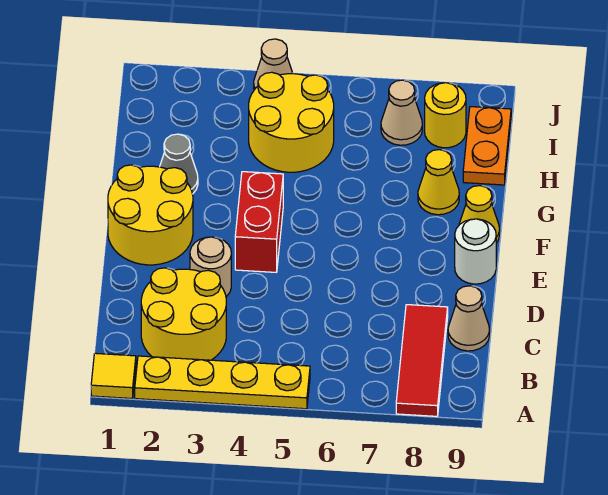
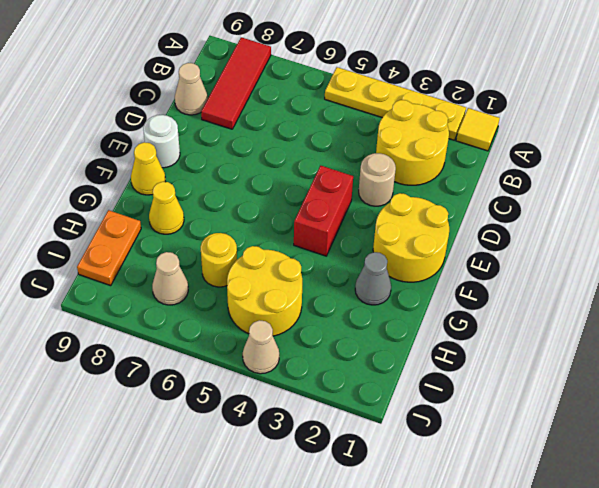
yellow round brick I8 level 1 -> yellow round brick H6 level 1

